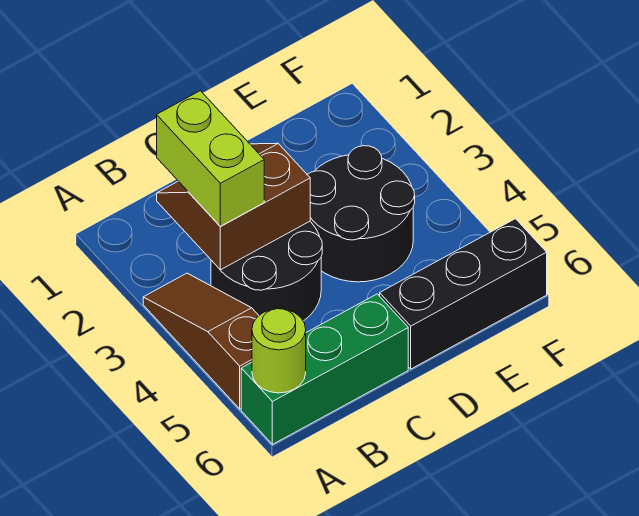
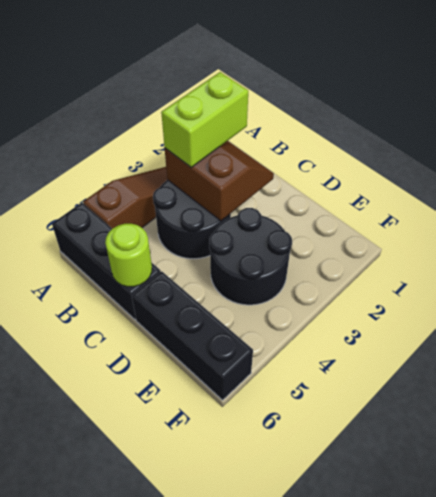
green brick A6:C6 level 1 -> black brick A6:C6 level 1
lime round brick A6 level 2 -> lime round brick C6 level 2

